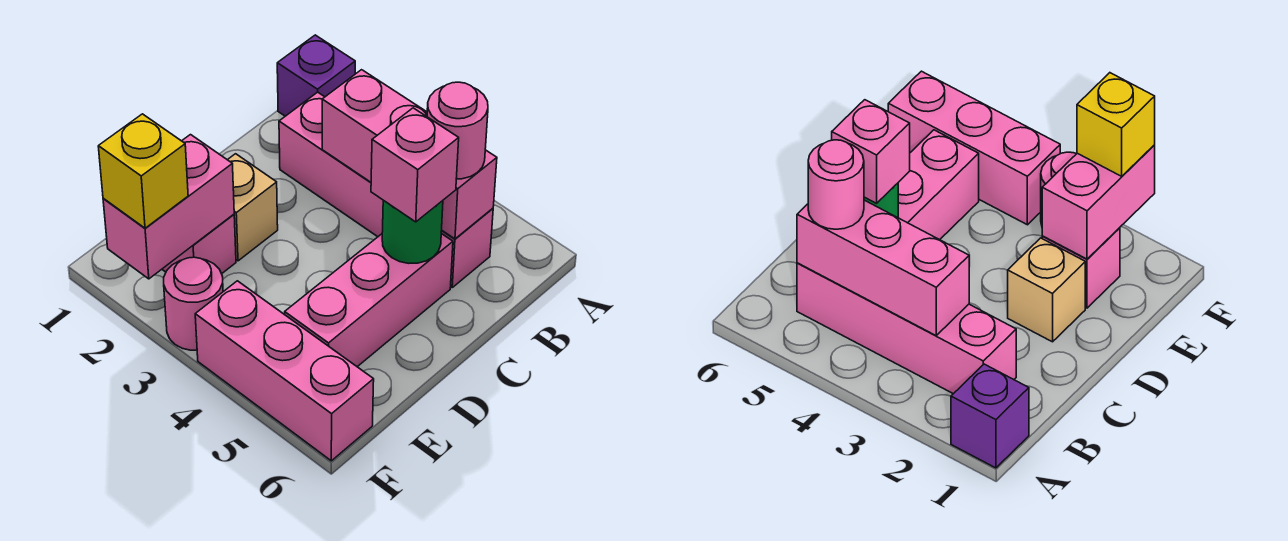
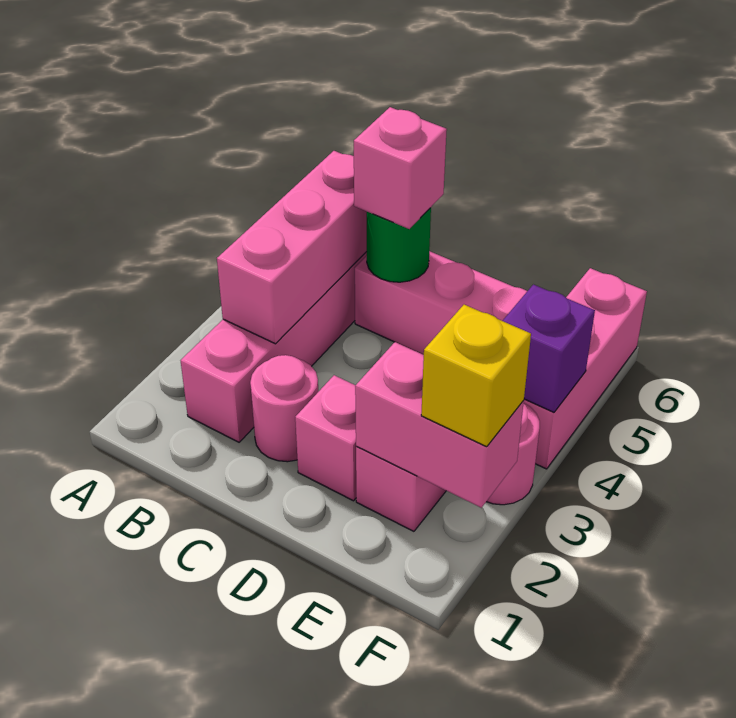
purple brick A1 level 1 -> purple brick F4 level 2
pink round brick B5 level 3 -> pink round brick C2 level 1
tan brick D2 level 1 -> pink brick D2 level 1

